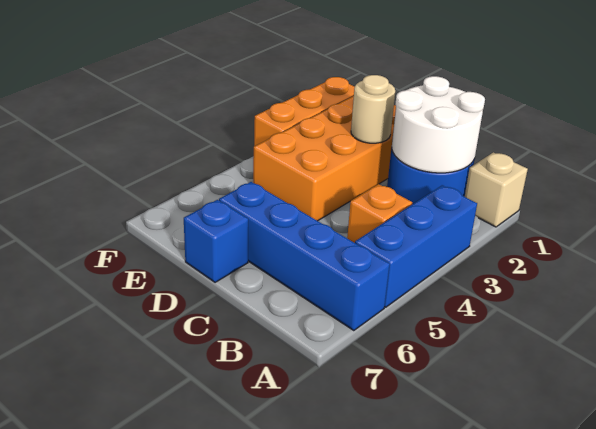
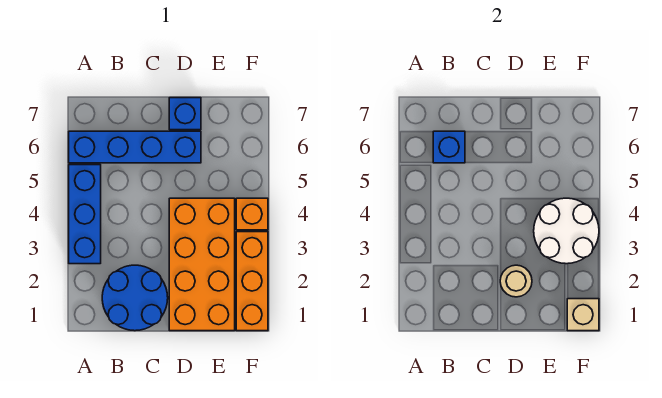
tan brick A1 level 1 -> tan brick F1 level 2
white round brick B1:C2 level 2 -> white round brick E3:F4 level 2
orange brick B4 level 1 -> orange brick F4 level 1
none -> blue brick B6 level 2

